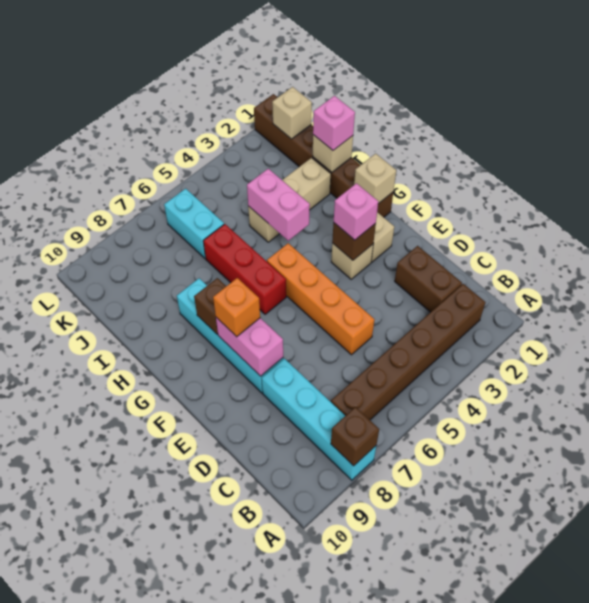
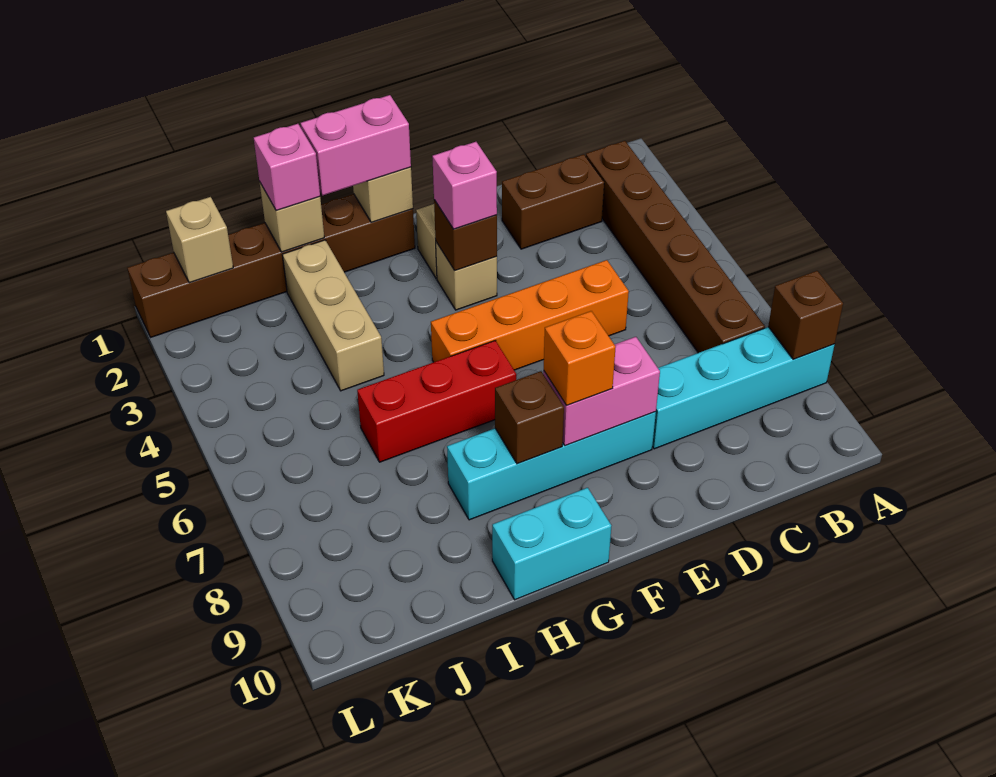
pink brick H4:I4 level 2 -> pink brick G1:H1 level 3
cyan brick J6:K6 level 1 -> cyan brick G10:H10 level 1

